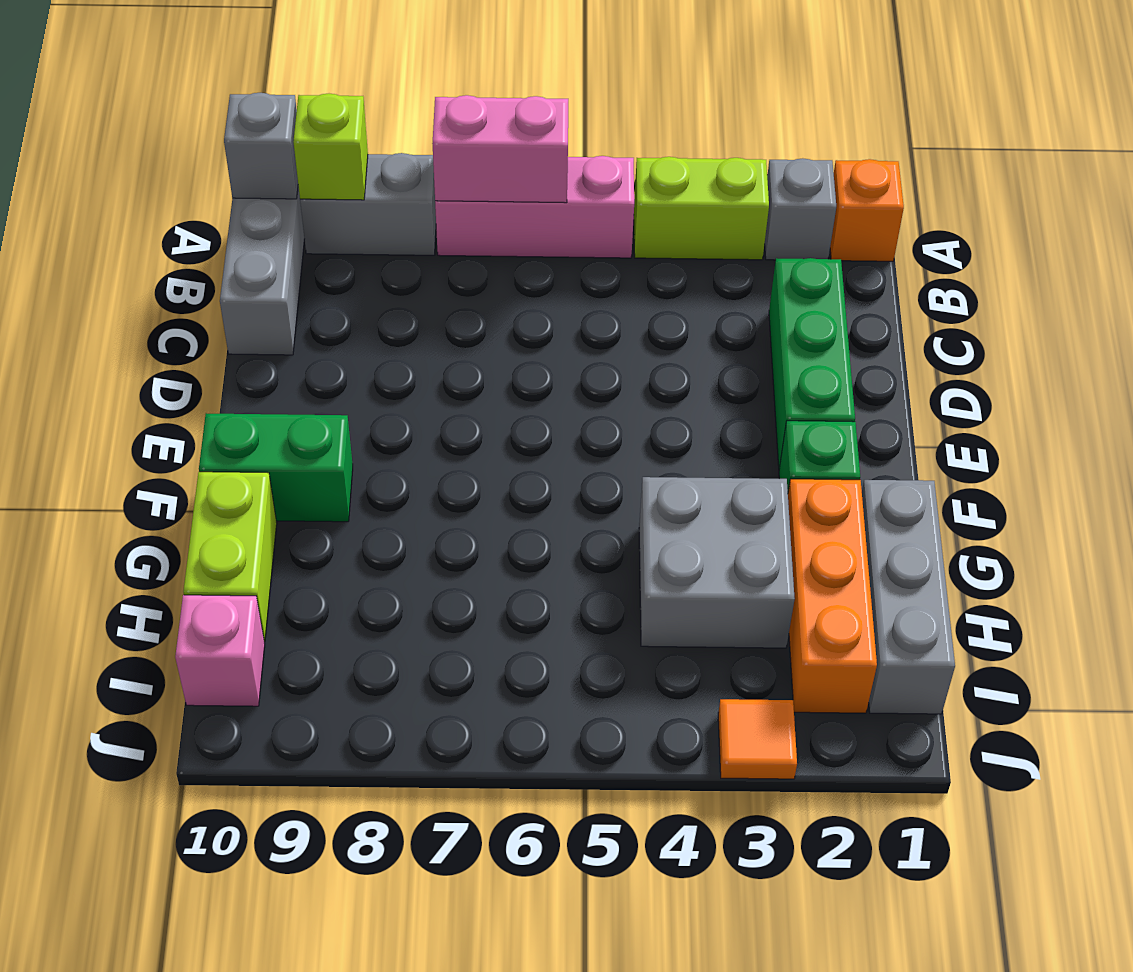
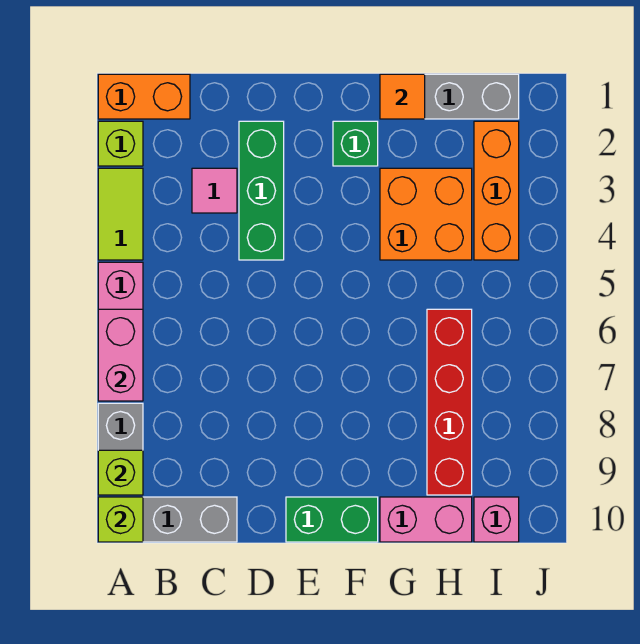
orange brick A1 level 1 -> orange brick A1:B1 level 1
grey brick A2 level 1 -> lime brick A2 level 1
lime brick A3:A4 level 1 -> lime tile A3:A4 level 1
grey brick A10 level 2 -> lime brick A10 level 2
green brick C2:E2 level 1 -> green brick D2:D4 level 1
none -> pink tile C3 level 1
green brick F9:F10 level 1 -> green brick E10:F10 level 1
orange brick G2:I2 level 1 -> orange brick I2:I4 level 1
grey brick G3:H4 level 1 -> orange brick G3:H4 level 1
lime brick G10:H10 level 1 -> pink brick G10:H10 level 1
none -> red brick H6:H9 level 1
orange tile J3 level 1 -> orange tile G1 level 2

